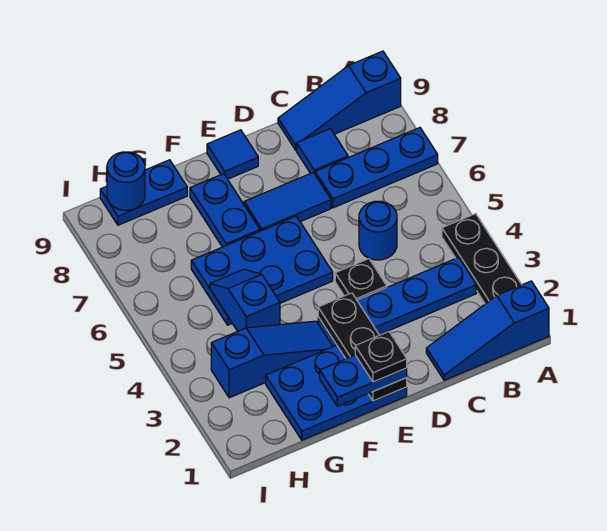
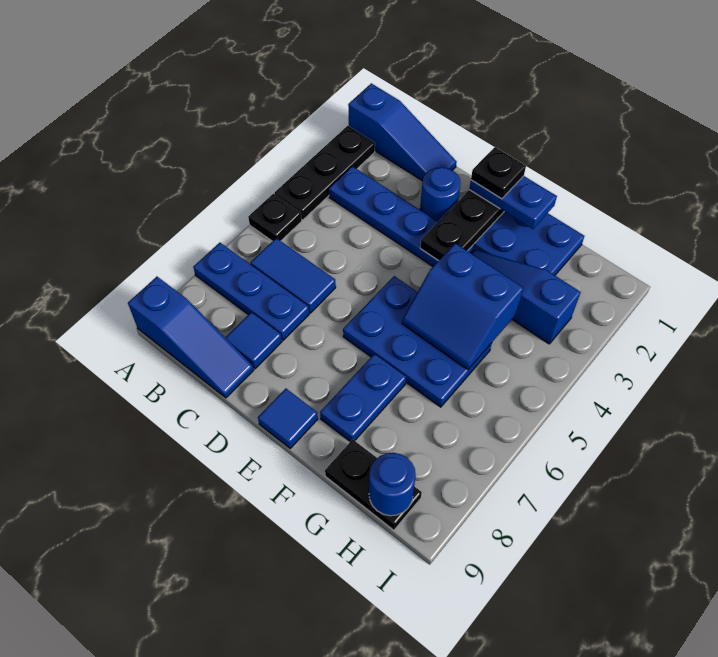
blue round brick C5 level 1 -> blue round brick D2 level 1
black plate D4 level 1 -> black plate A5 level 1
blue tile D7:E7 level 1 -> blue tile B6:C6 level 1
blue slope G4:G5 level 2 top 4 -> blue slope F4:G5 level 2 top 4
blue plate G9:H9 level 1 -> black plate G9:H9 level 1

